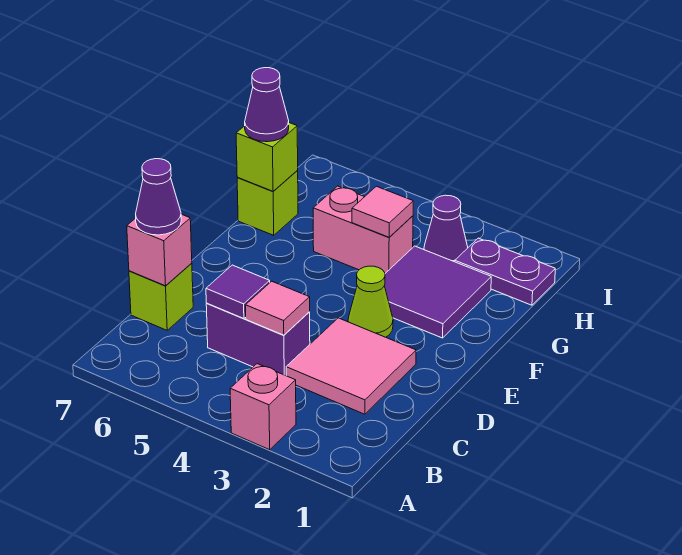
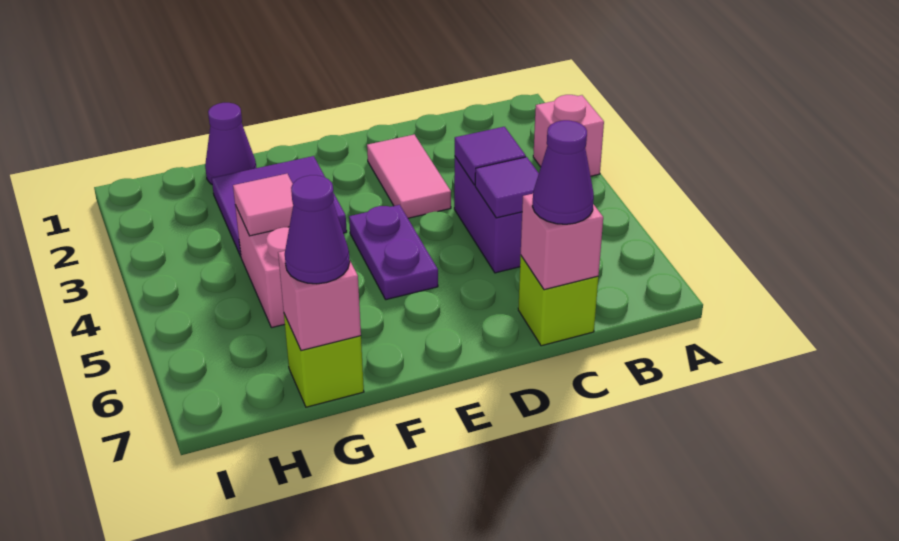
pink tile C2:D3 level 1 -> pink tile D2:D3 level 1
pink tile C4 level 2 -> purple tile C4 level 2
lime cone E3 level 1 -> none
lime brick G7 level 2 -> pink brick G7 level 2
purple plate H1:H2 level 1 -> purple plate E4:E5 level 1
purple cone H3 level 1 -> purple cone G1 level 1

